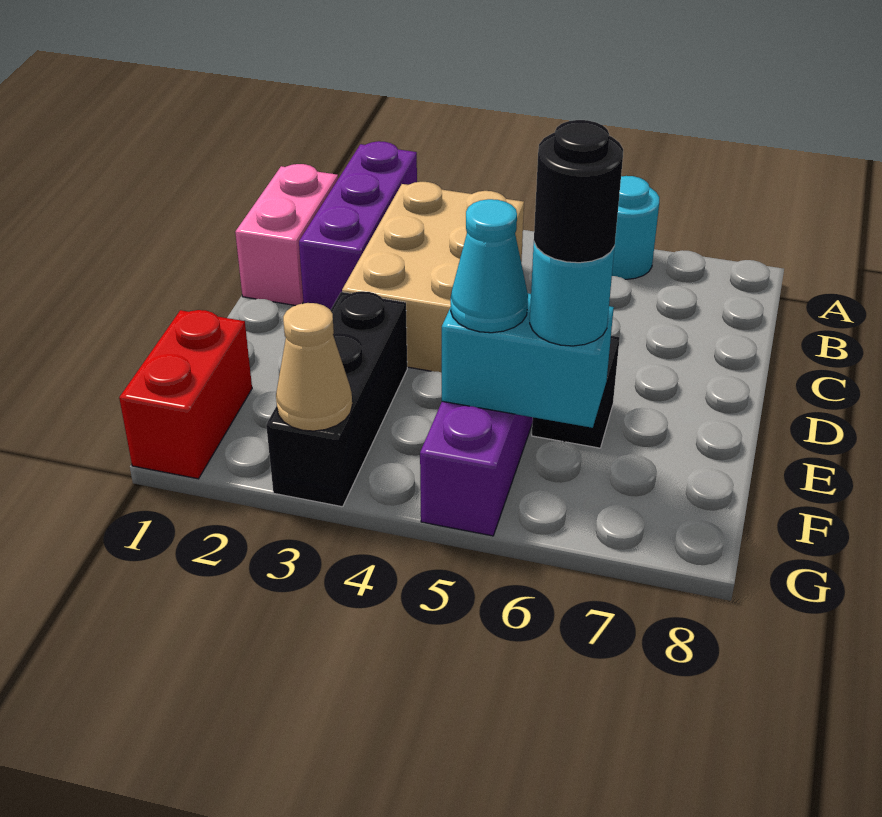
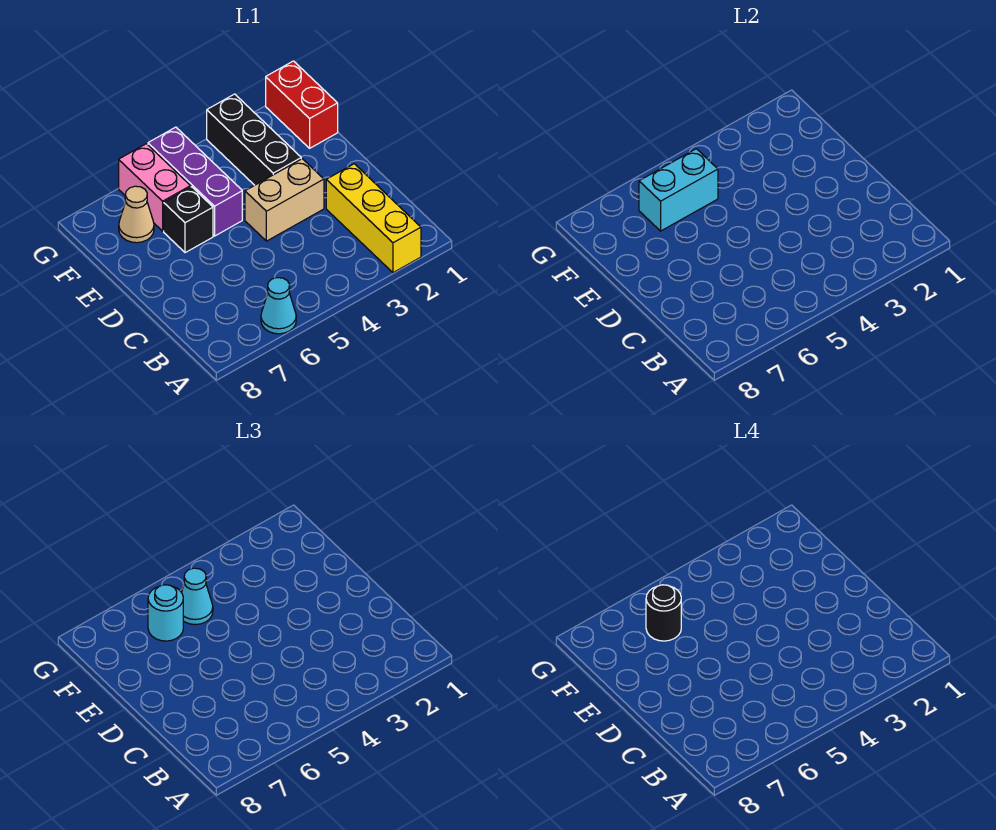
purple brick A2:C2 level 1 -> yellow brick A2:C2 level 1
cyan round brick A6 level 1 -> cyan cone A6 level 1
pink brick B1:C1 level 1 -> pink brick F6:G6 level 1
tan brick B3:D4 level 1 -> tan brick D3:D4 level 1
tan cone G3 level 2 -> tan cone F7 level 1

